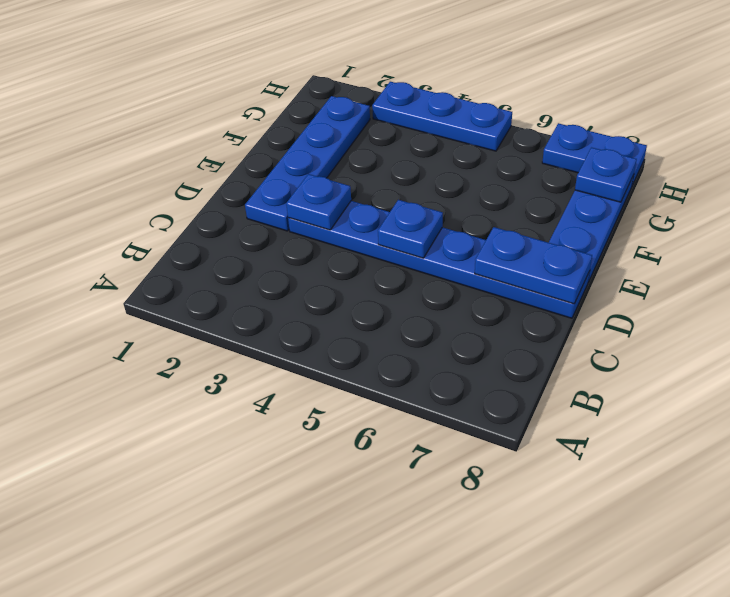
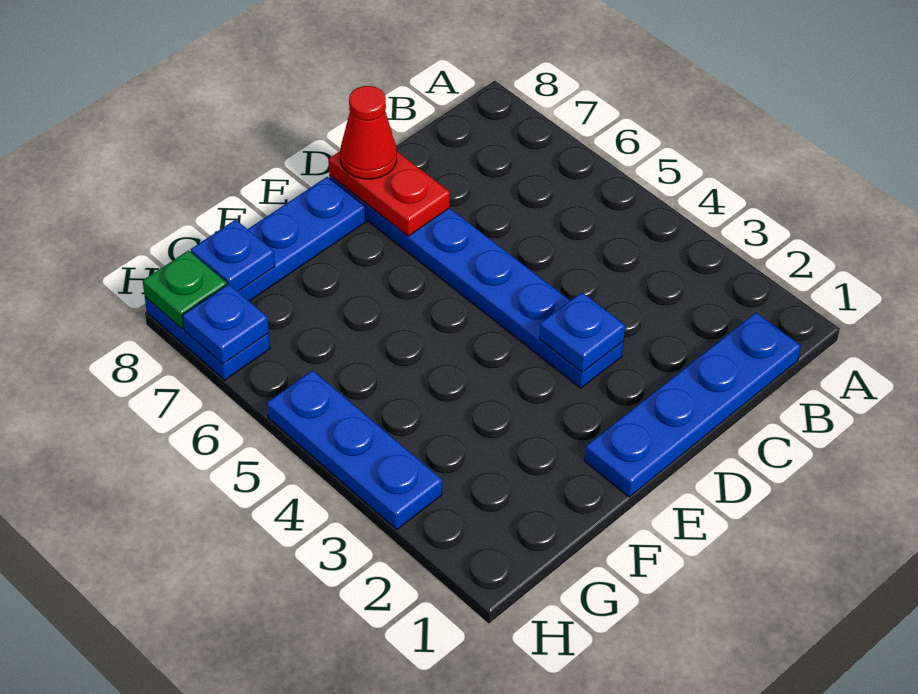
blue plate D2:G2 level 1 -> blue plate B1:E1 level 1
blue plate D5 level 2 -> blue plate H7 level 2
blue plate D7:D8 level 2 -> red plate D7:D8 level 2
none -> red cone D8 level 3
none -> green plate H8 level 2

